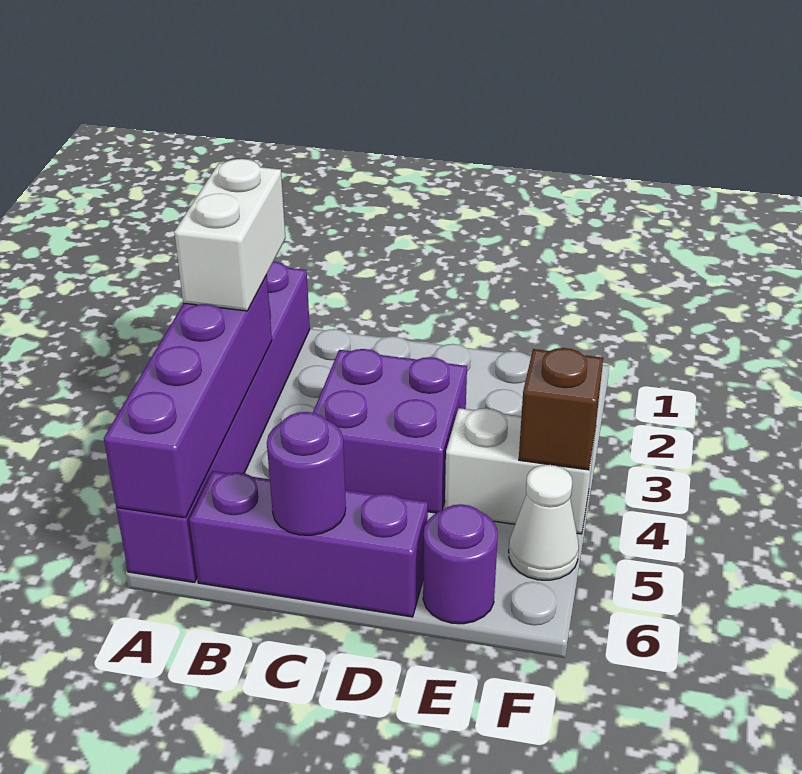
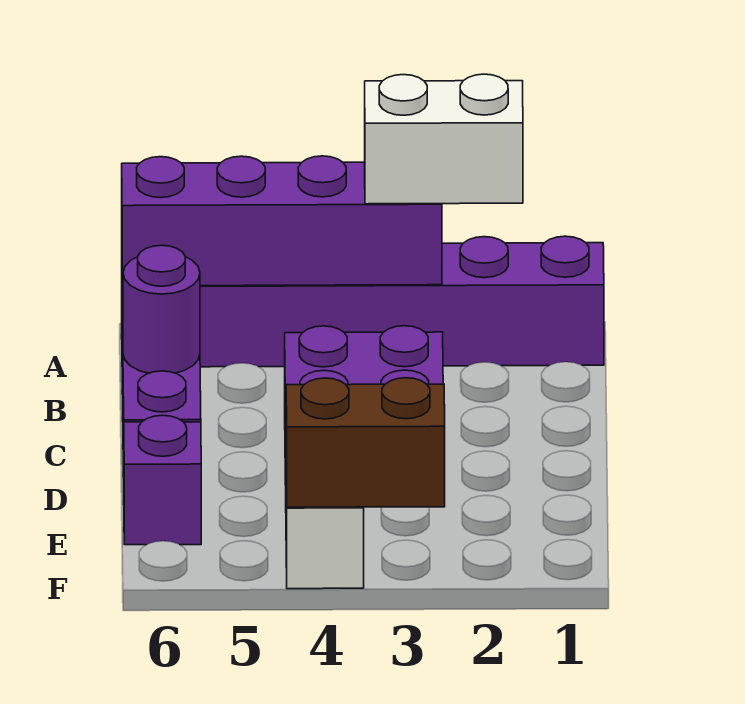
purple round brick E6 level 1 -> purple brick E6 level 1
brown brick F4 level 2 -> brown brick F3:F4 level 2
white cone F5 level 1 -> none

